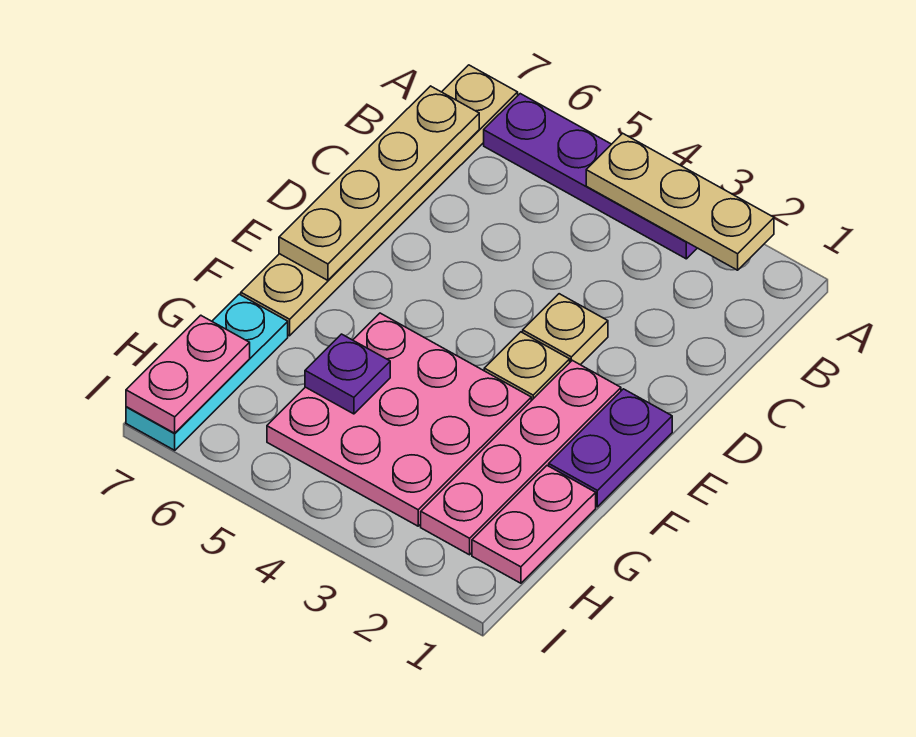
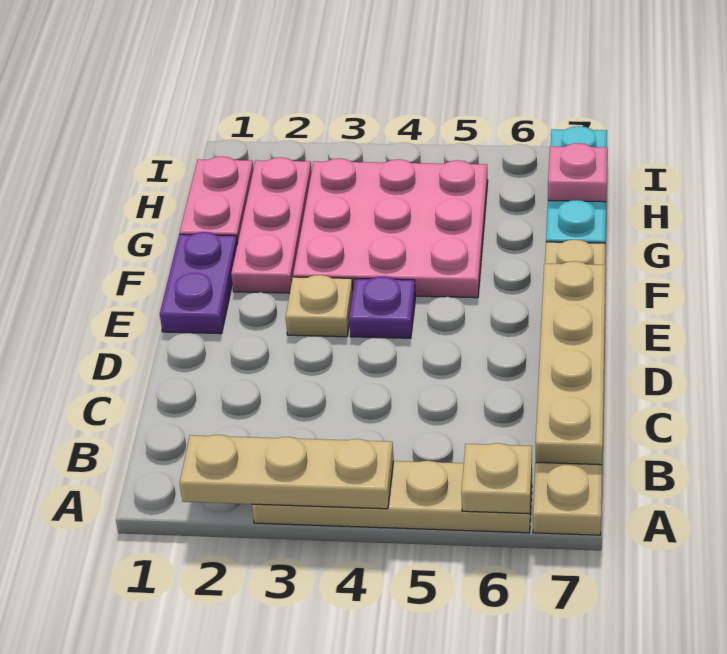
purple plate A3:A6 level 1 -> tan plate A3:A6 level 1
tan plate D3 level 1 -> tan plate A6 level 2
pink plate E2:H2 level 1 -> pink plate F2:H2 level 1
purple plate G5 level 2 -> purple plate E4 level 1
pink plate H7:I7 level 2 -> pink plate H7 level 2

